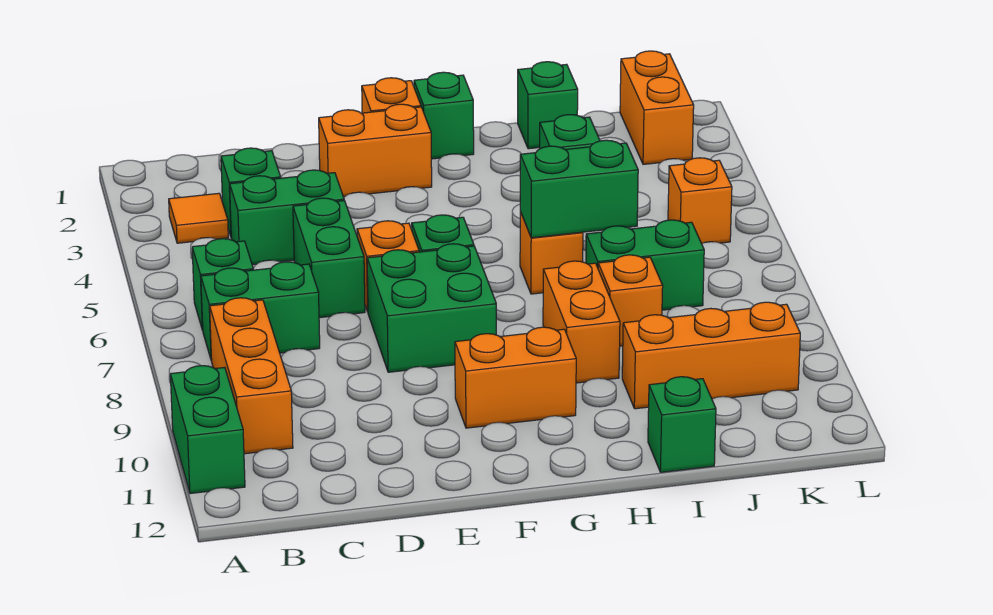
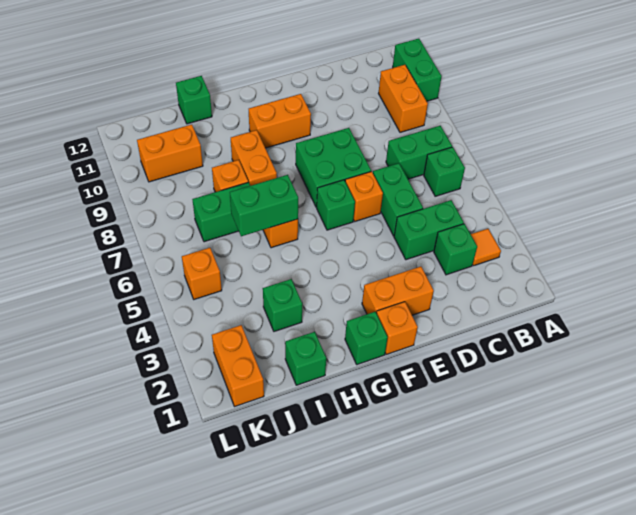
orange brick B8:B10 level 1 -> orange brick B9:B10 level 1
orange brick I10:K10 level 1 -> orange brick J10:K10 level 1

